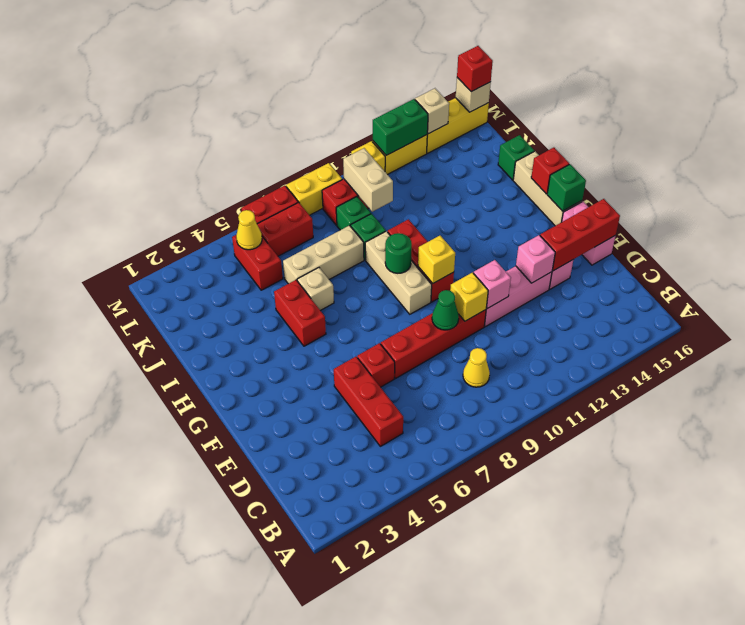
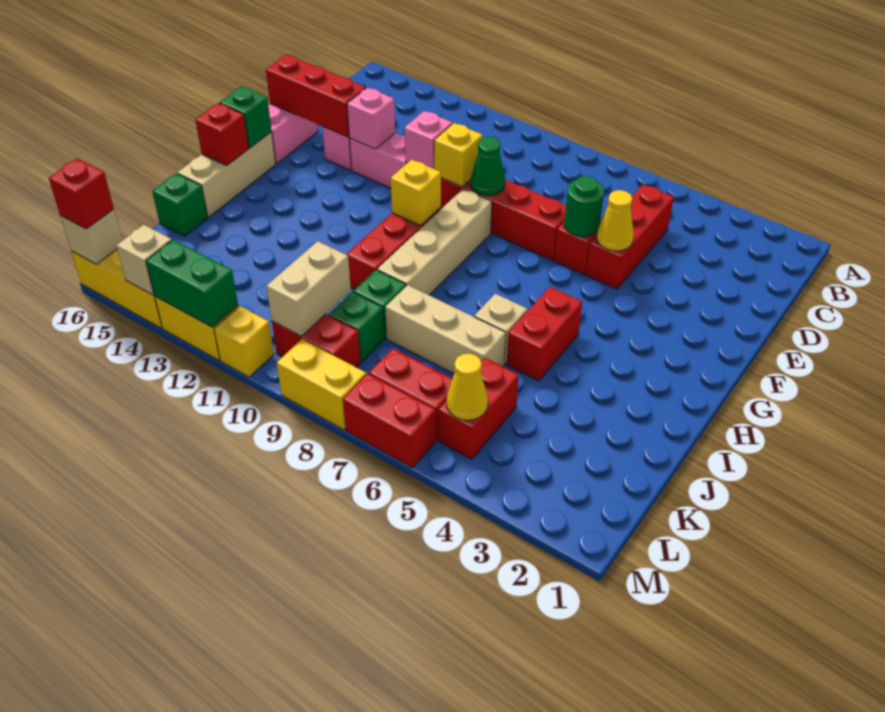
yellow cone C9 level 1 -> yellow cone E5 level 2
tan brick G9:I9 level 1 -> tan brick F9:I9 level 1
green round brick H9 level 2 -> green round brick E6 level 2

